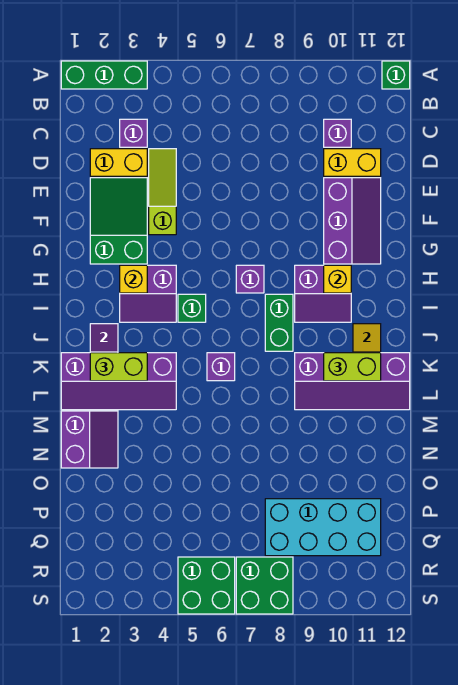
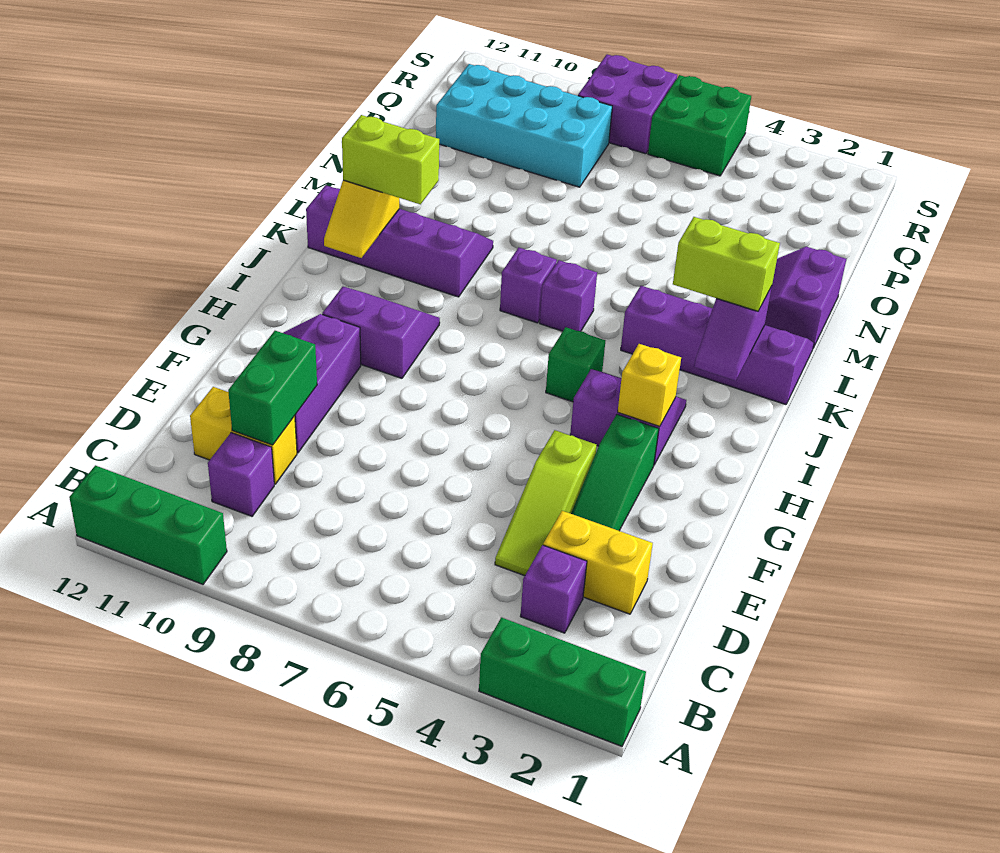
green brick A12 level 1 -> green brick A10:A12 level 1
green slope E2:G3 level 1 top G -> green slope E3:G3 level 1 top G
purple brick H7 level 1 -> purple brick K7 level 1
yellow brick H10 level 2 -> none
green brick I8:J8 level 1 -> green brick D10:E10 level 2
green brick R7:S8 level 1 -> purple brick R7:S8 level 1

